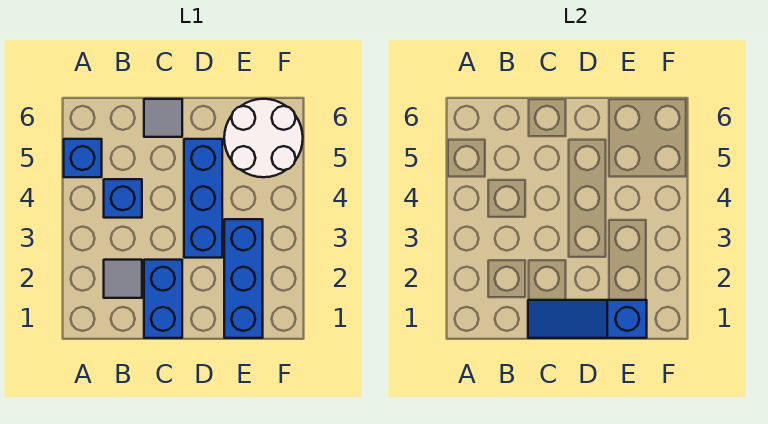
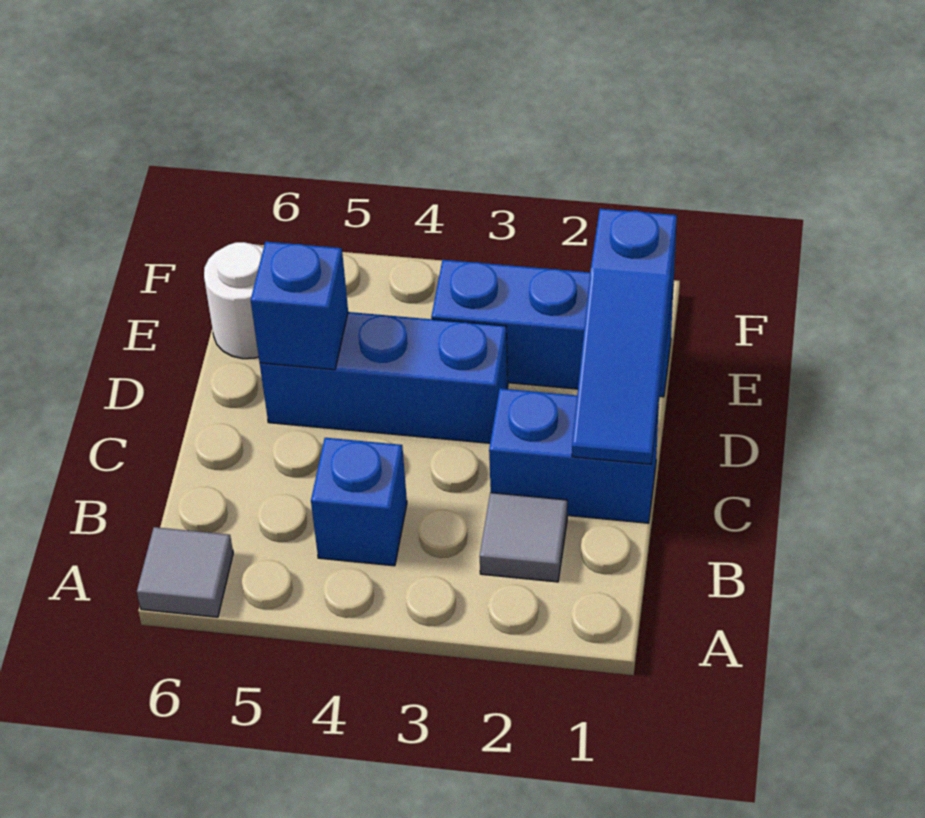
blue brick A5 level 1 -> blue brick D5 level 2
grey tile C6 level 1 -> grey tile A6 level 1
white round brick E5:F6 level 1 -> white round brick E6 level 1

